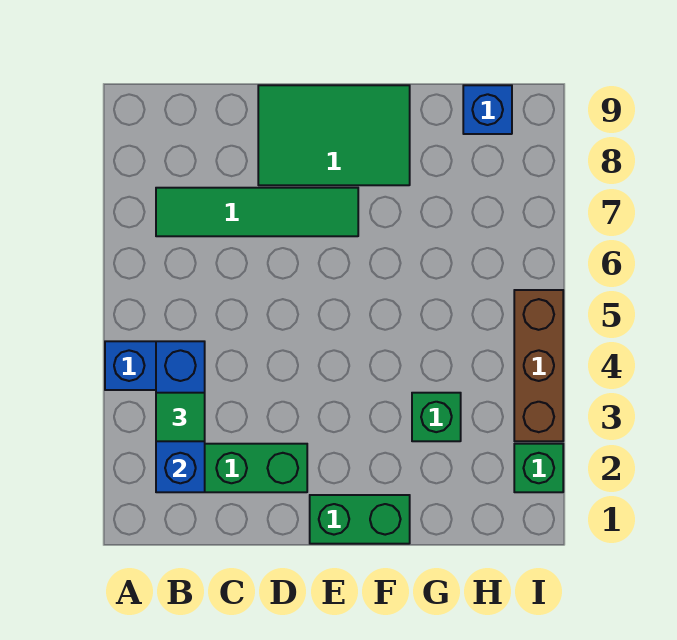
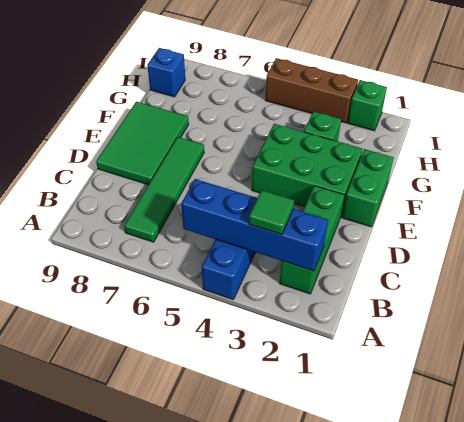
blue brick B2:B4 level 2 -> blue brick B2:B5 level 2
none -> green brick E2:F4 level 1

